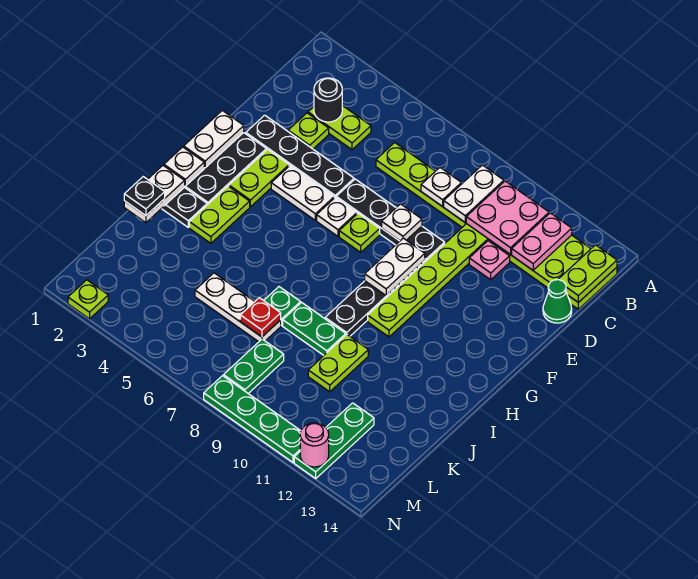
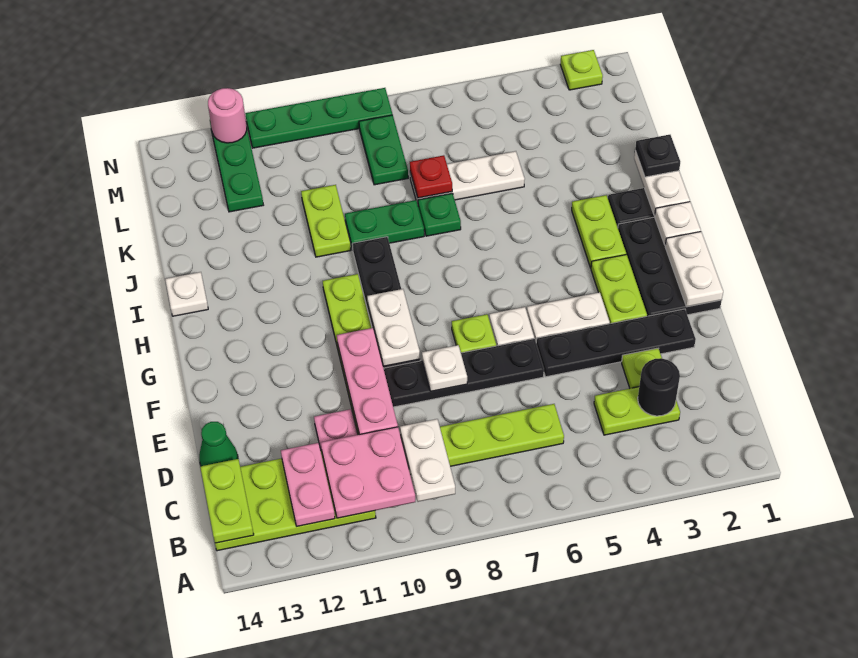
white plate C8 level 2 -> white plate I14 level 1
none -> pink plate D10:F10 level 2

